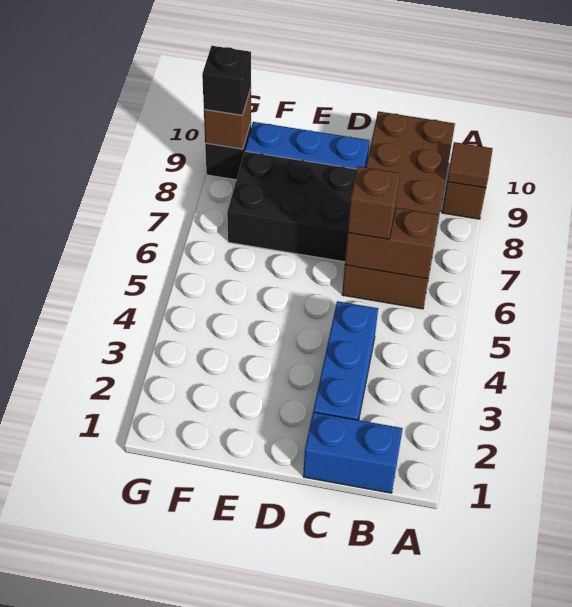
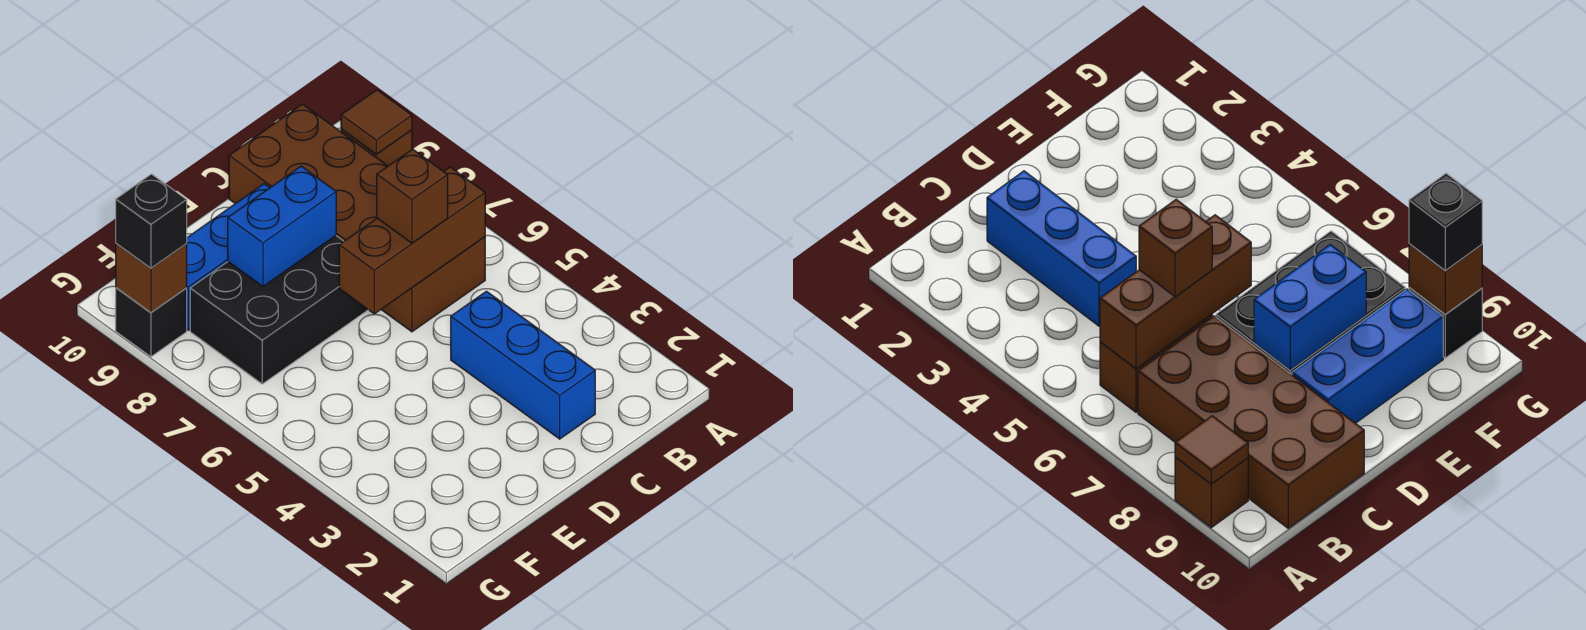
blue brick B1:C1 level 1 -> blue brick D8:E8 level 2
brown brick B6:C6 level 2 -> brown brick B6:D6 level 2

